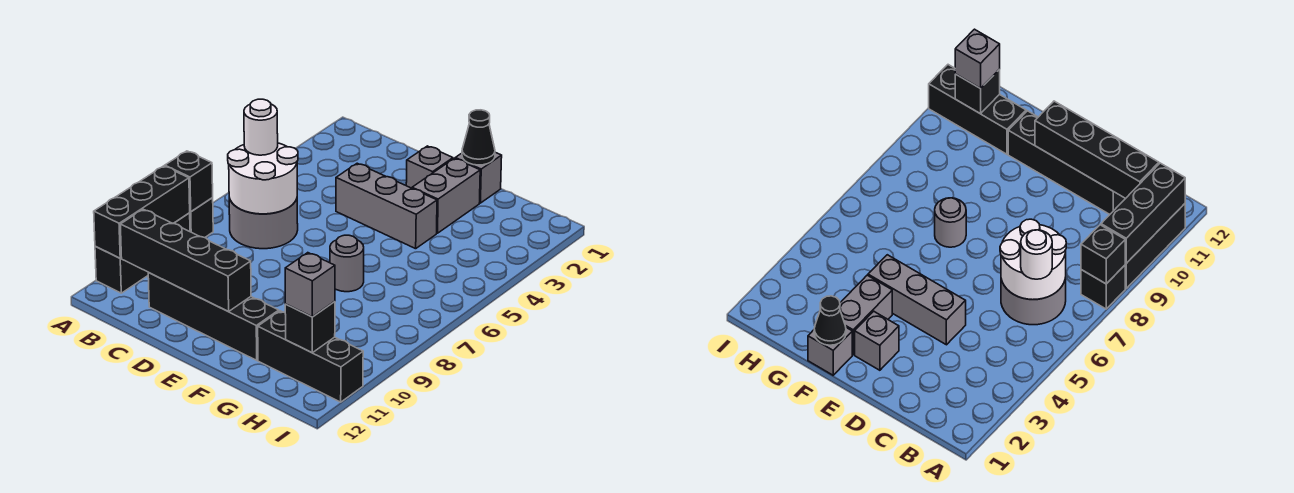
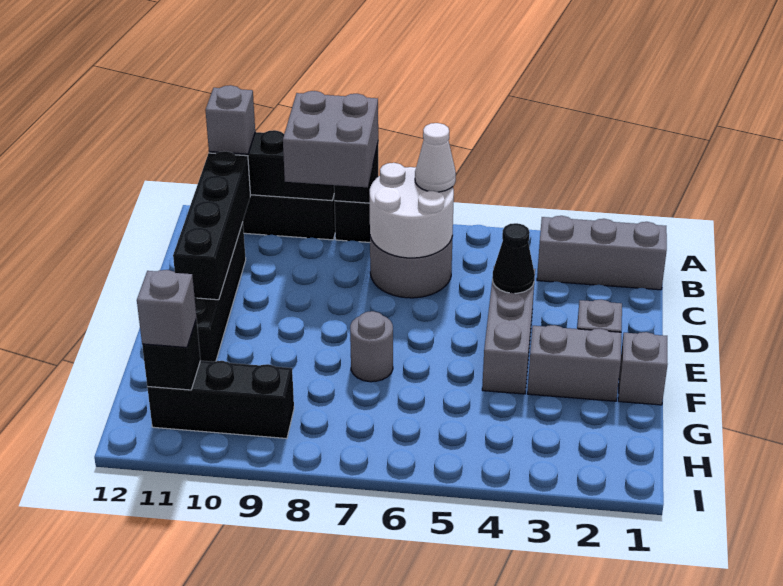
none -> grey brick A8:B9 level 3
none -> grey brick A11 level 3
none -> grey brick B1:B3 level 1
white round brick B6 level 3 -> white cone B6 level 3
black cone F1 level 2 -> black cone D4 level 2
black brick G11:I11 level 1 -> black brick H9:H11 level 1

